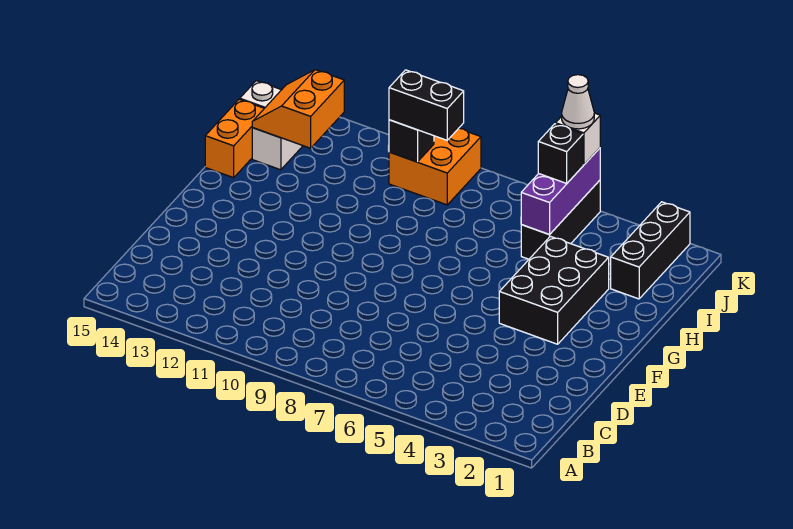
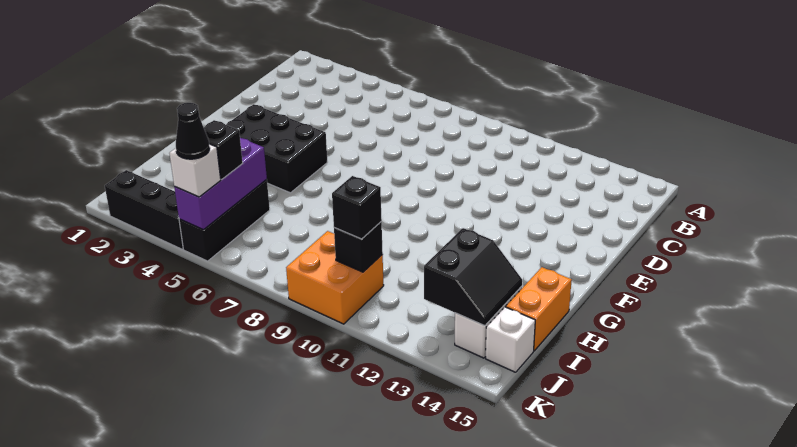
black brick F3:H4 level 1 -> black brick F3:G5 level 1
black brick I2:K2 level 1 -> black brick K2:K4 level 1
orange slope I13:J14 level 2 top 13 -> black slope I13:J14 level 2 top 13
black brick J9:J10 level 3 -> black brick J10 level 3
white cone K5 level 4 -> black cone K5 level 4

